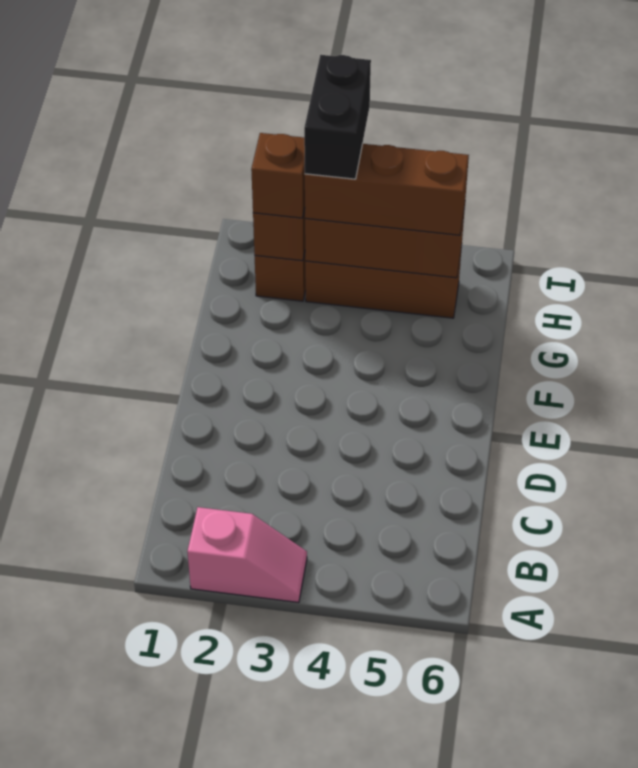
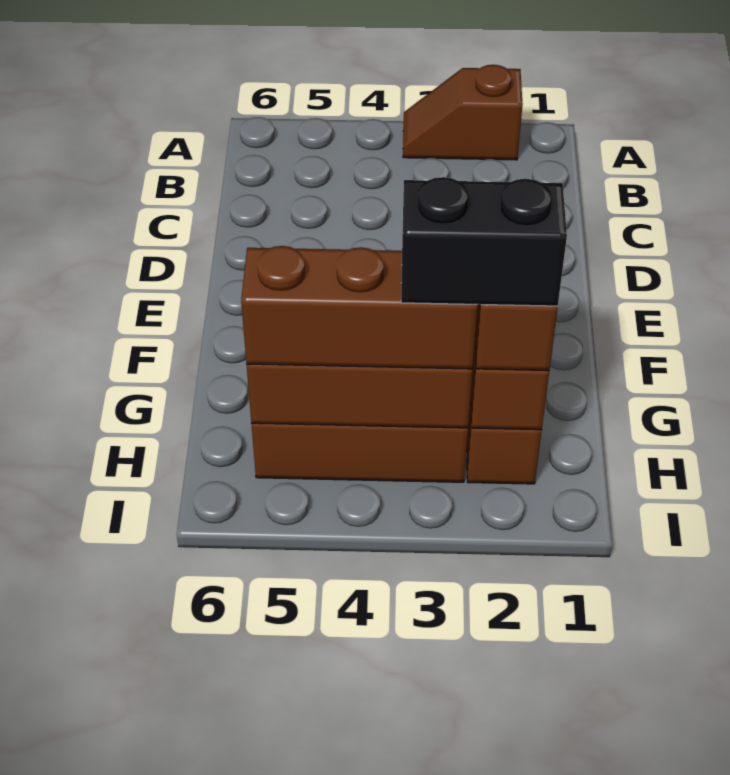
pink slope A2:A3 level 1 top 2 -> brown slope A2:A3 level 1 top 2
black brick H3:I3 level 4 -> black brick H2:H3 level 4

